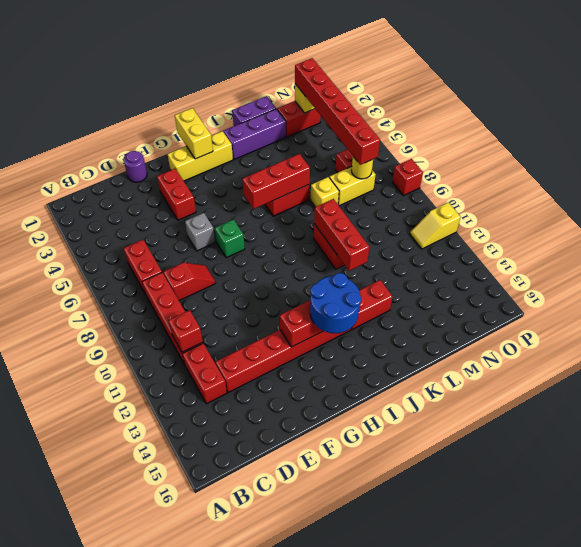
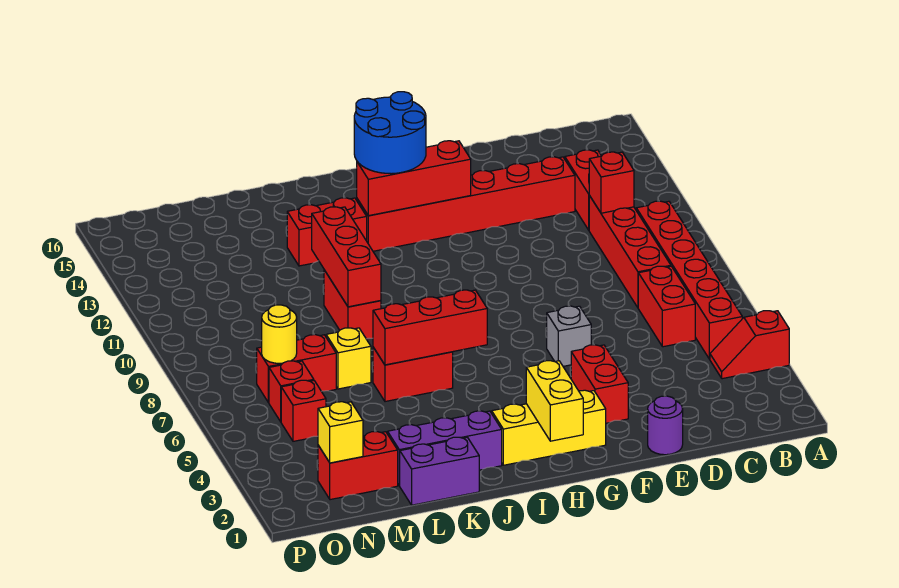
red slope D8:E8 level 1 top D -> red slope A4:B4 level 1 top A
green brick G7 level 1 -> none
yellow brick M7:N7 level 1 -> red brick M7:N7 level 1
red brick N2:N7 level 3 -> red brick B5:B10 level 1
yellow slope O11:P11 level 1 top P -> none
red brick P8 level 1 -> red brick N5 level 1

